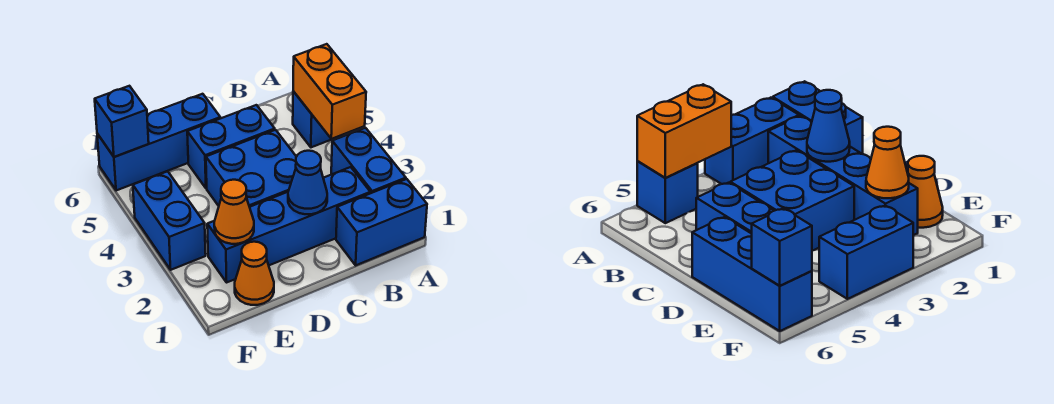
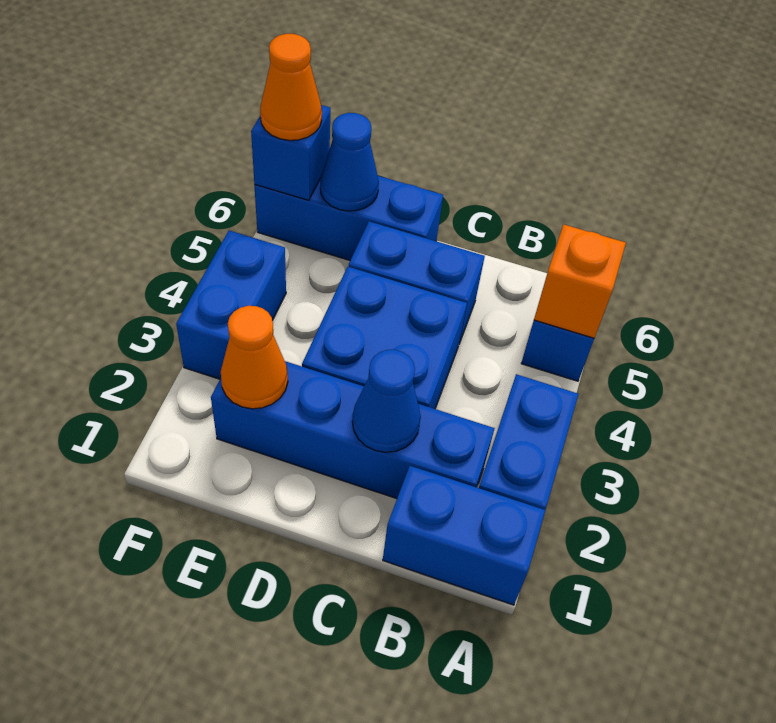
orange brick A4:A5 level 2 -> orange brick A5 level 2
orange cone E1 level 1 -> orange cone F6 level 3
none -> blue cone E6 level 2

